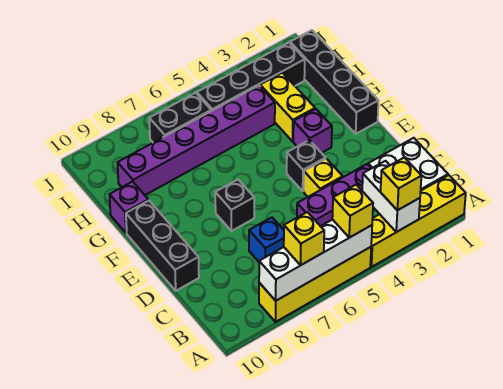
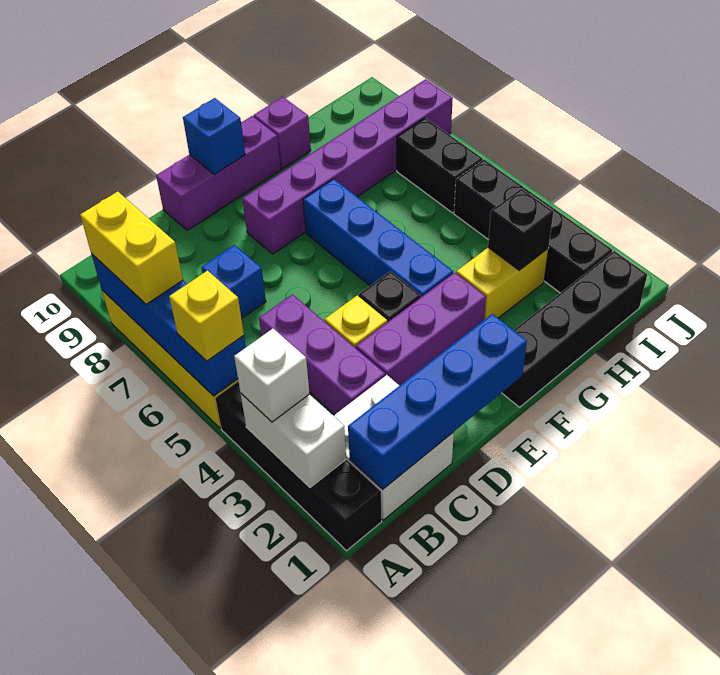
yellow brick A1:A4 level 1 -> black brick A1:A4 level 1
white brick A3:B3 level 2 -> white brick A2:A3 level 2
yellow brick A3 level 3 -> white brick A3 level 3
white brick A5:A8 level 2 -> blue brick A5:A8 level 2
yellow brick A7 level 3 -> yellow brick A7:A8 level 3
none -> blue brick B1:E1 level 2
black brick D10:F10 level 1 -> purple brick D10:F10 level 1
black brick E7 level 1 -> black brick H3 level 2
none -> blue brick E10 level 2
purple brick F3 level 1 -> purple brick D3:F3 level 1
none -> blue brick F4:F7 level 1
purple brick H4:H9 level 1 -> purple brick E8:J8 level 1

